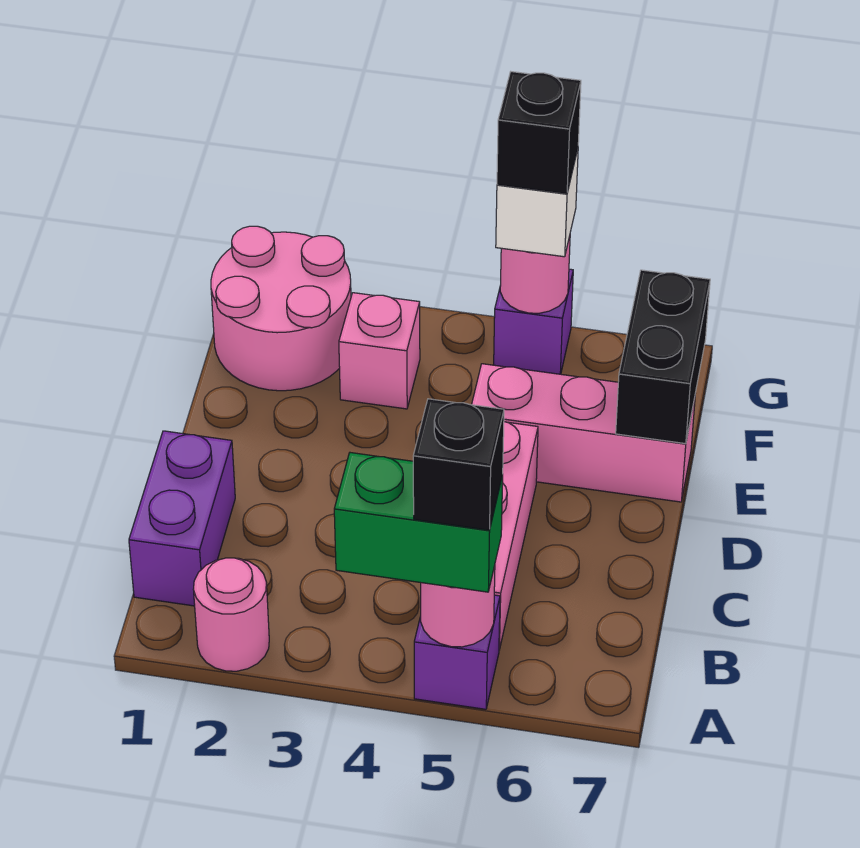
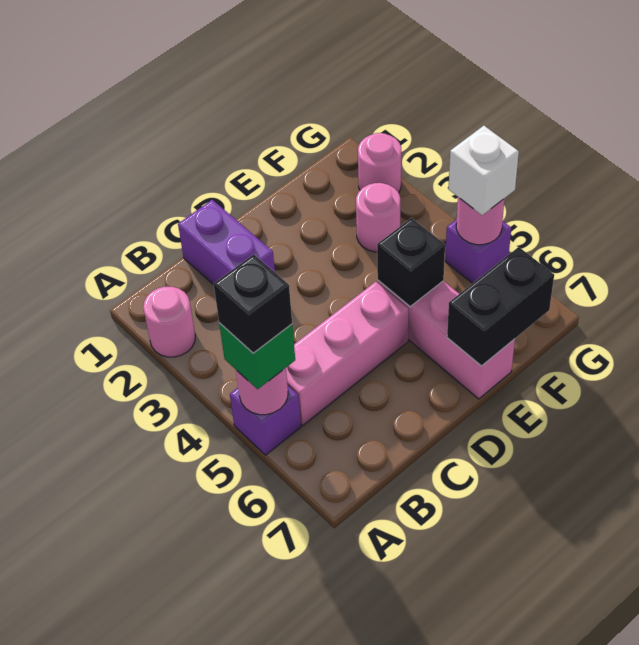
green brick A4:A5 level 3 -> green brick A5 level 3
purple brick B1:C1 level 1 -> purple brick C1:C2 level 1
pink round brick F1:G2 level 1 -> pink round brick G2 level 1
pink brick F3 level 1 -> pink round brick F3 level 1
black brick G5 level 4 -> black brick E5 level 2

